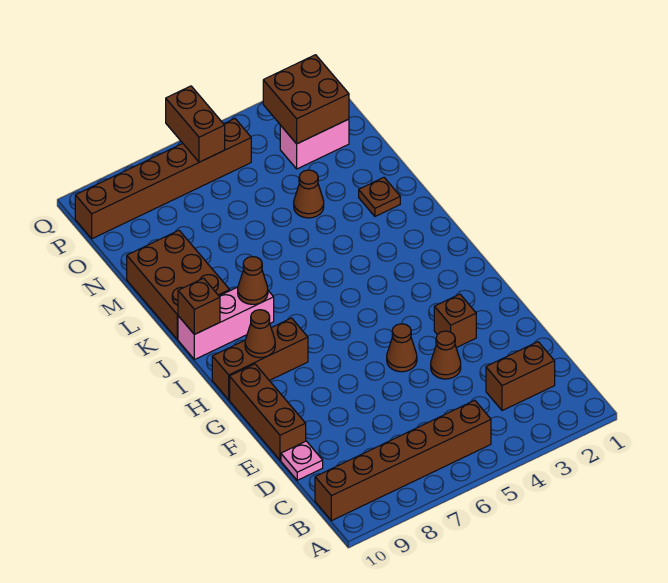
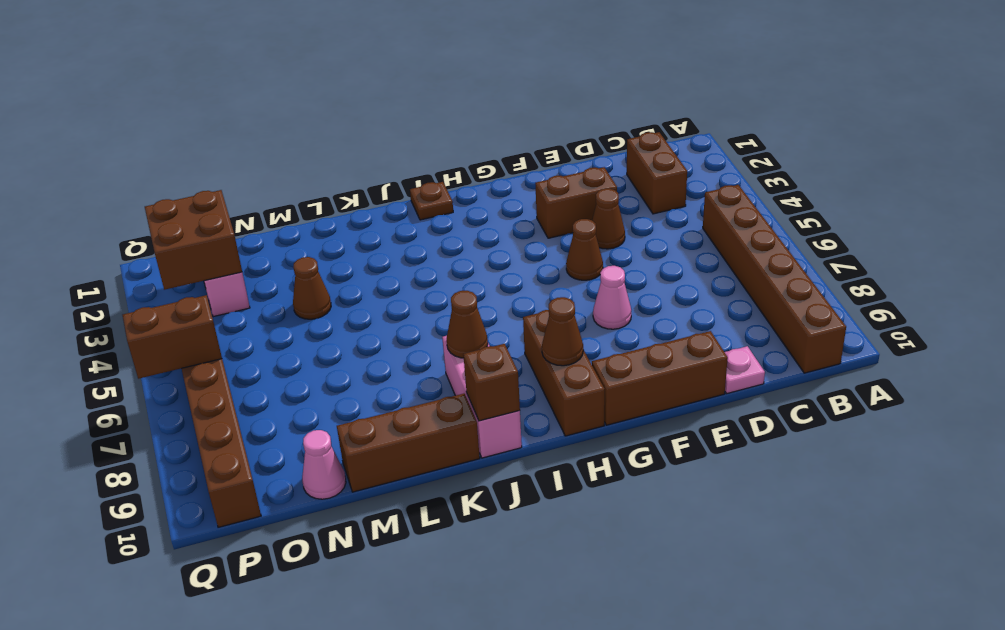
brown brick F3 level 1 -> brown brick E3:F3 level 1
none -> pink cone F7 level 1
brown brick K9:M10 level 1 -> brown brick K10:M10 level 1
brown plate L2 level 1 -> brown plate I1 level 1
none -> pink cone N10 level 1

